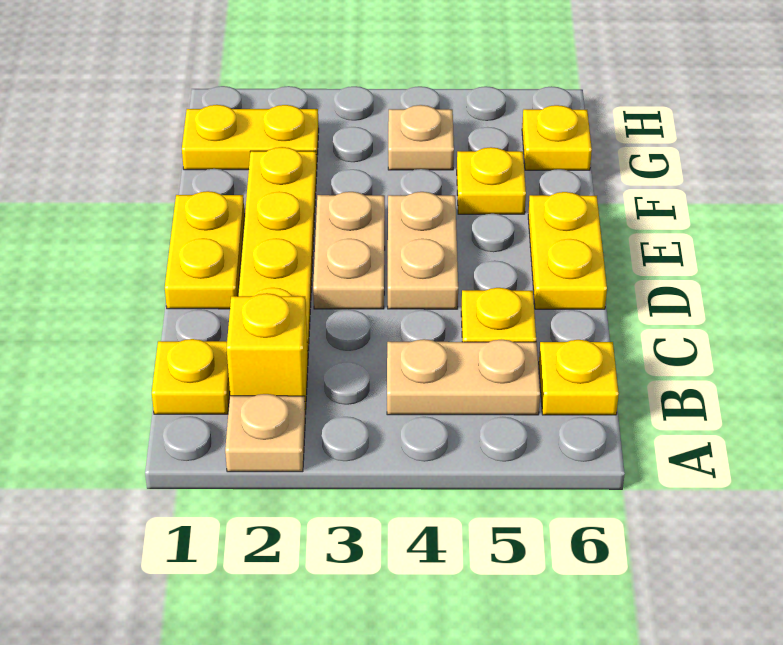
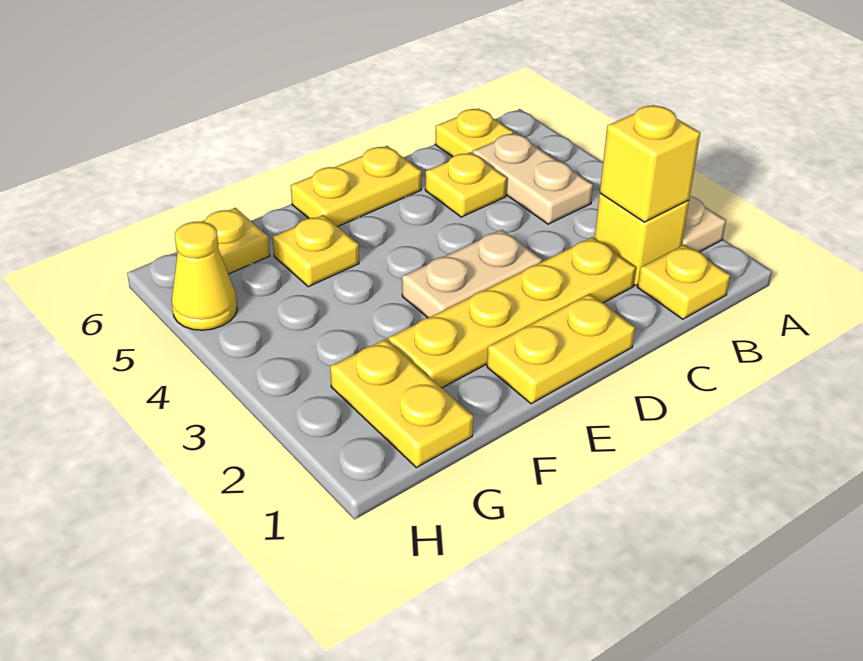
none -> yellow brick B2 level 2
tan plate D4:E4 level 1 -> none
tan plate G4 level 1 -> none
none -> yellow cone H5 level 1

